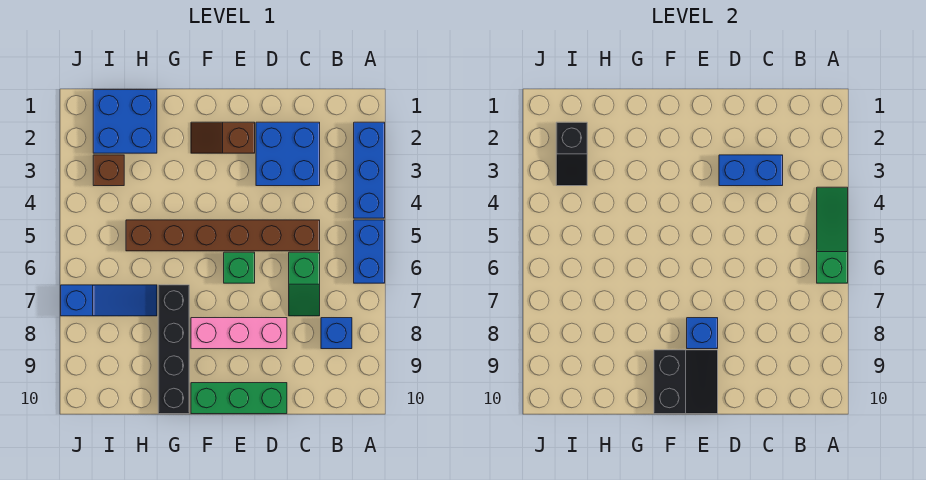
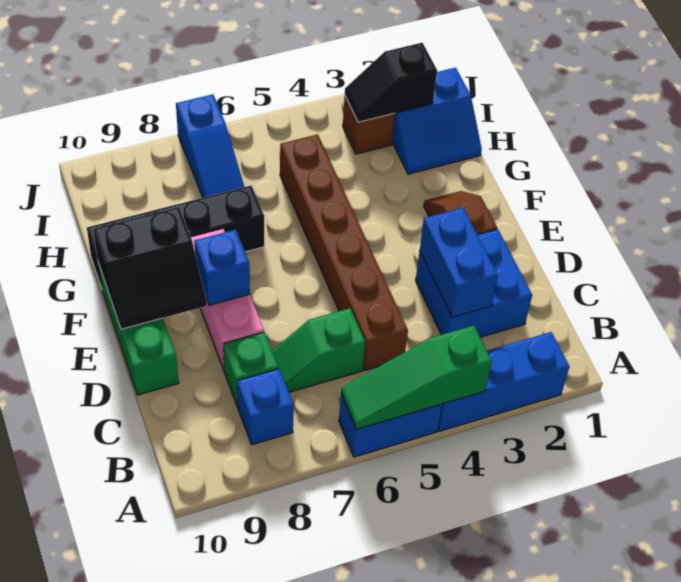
green slope A4:A6 level 2 top 6 -> green slope A4:A6 level 2 top 4
green brick E6 level 1 -> green brick C8 level 1
blue brick H1:I2 level 1 -> blue slope H1:I2 level 1 top I

